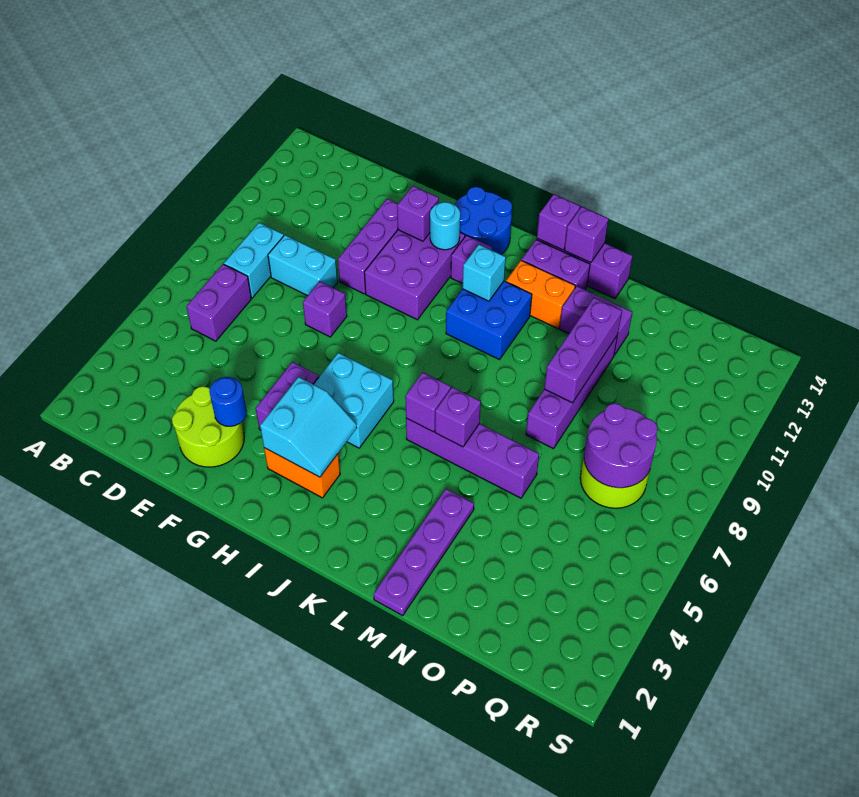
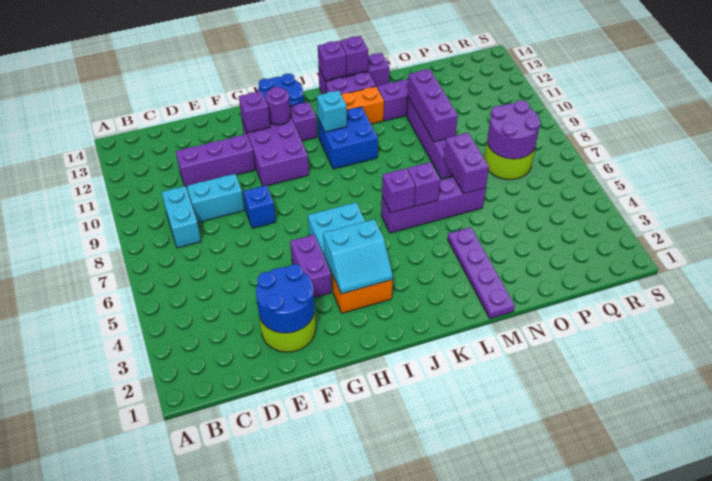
purple brick C6:C7 level 1 -> purple brick N6:N7 level 2
blue round brick F3 level 2 -> blue round brick E2:F3 level 2
purple brick F8 level 1 -> blue brick F8 level 1
purple brick F10:F12 level 1 -> purple brick D11:F11 level 1
cyan slope H3:I4 level 2 top H -> cyan slope H3:I4 level 2 top 4
cyan round brick H12 level 2 -> purple round brick H12 level 2

